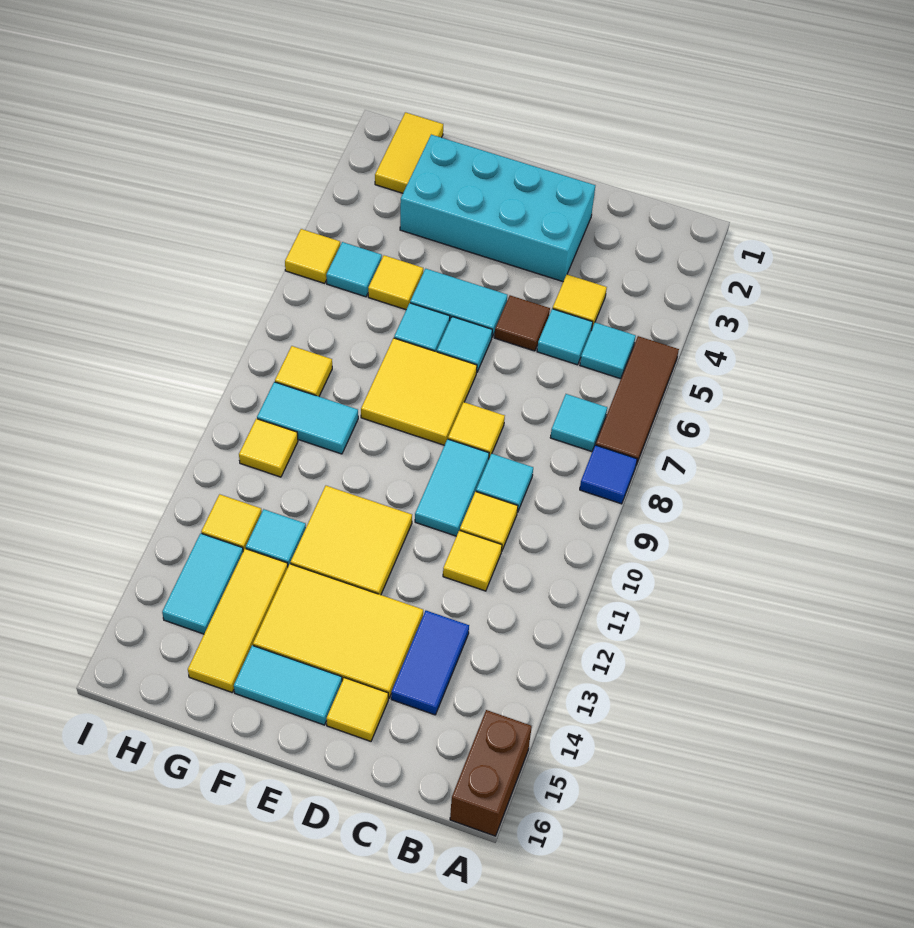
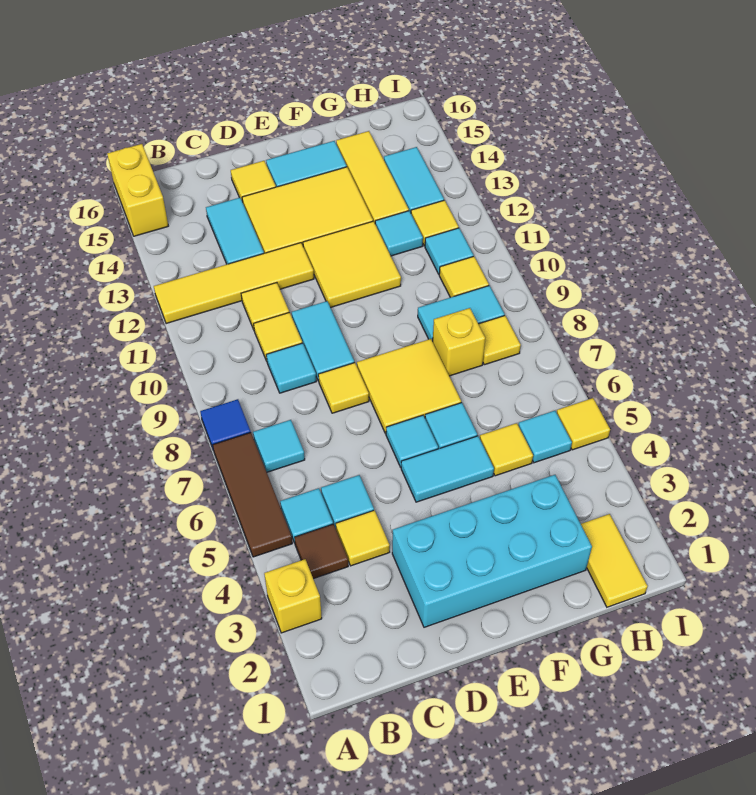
none -> yellow brick A3 level 1
none -> yellow tile A12:D12 level 1
brown brick A15:A16 level 1 -> yellow brick A15:A16 level 1
blue tile C13:C14 level 1 -> cyan tile C13:C14 level 1
brown tile D5 level 1 -> brown tile B4 level 1
none -> yellow brick G8 level 1
none -> cyan tile H11 level 1

